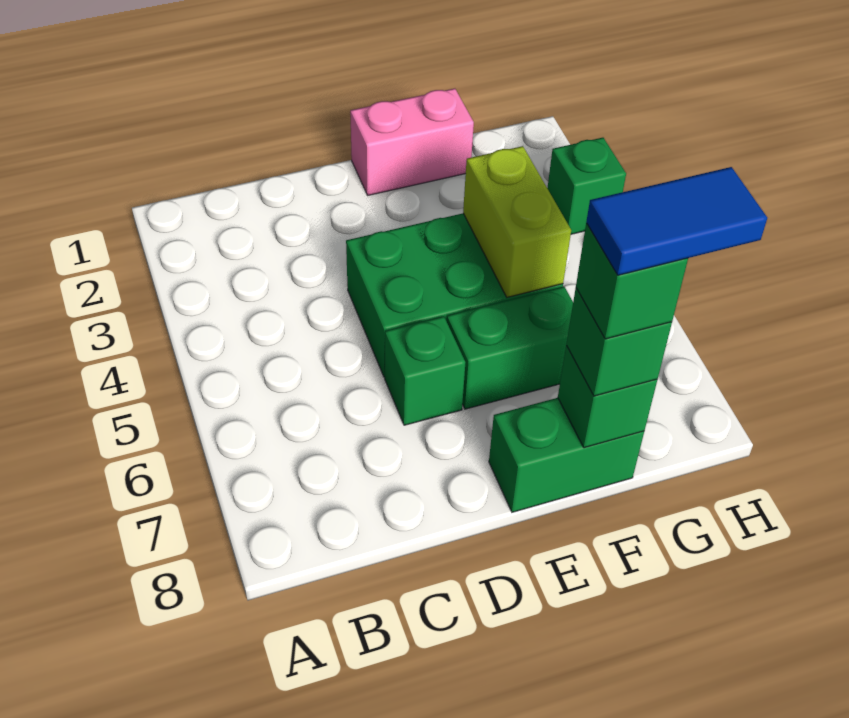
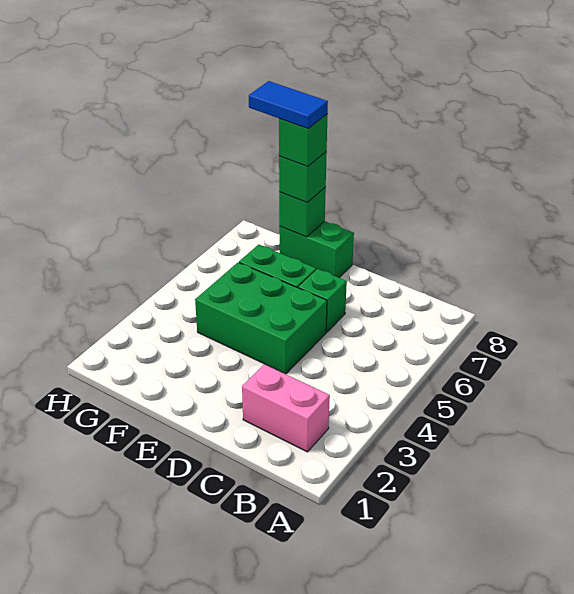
pink brick E1:F1 level 1 -> pink brick B2:C2 level 1
lime brick F4:F5 level 2 -> none
green brick H3 level 1 -> none

